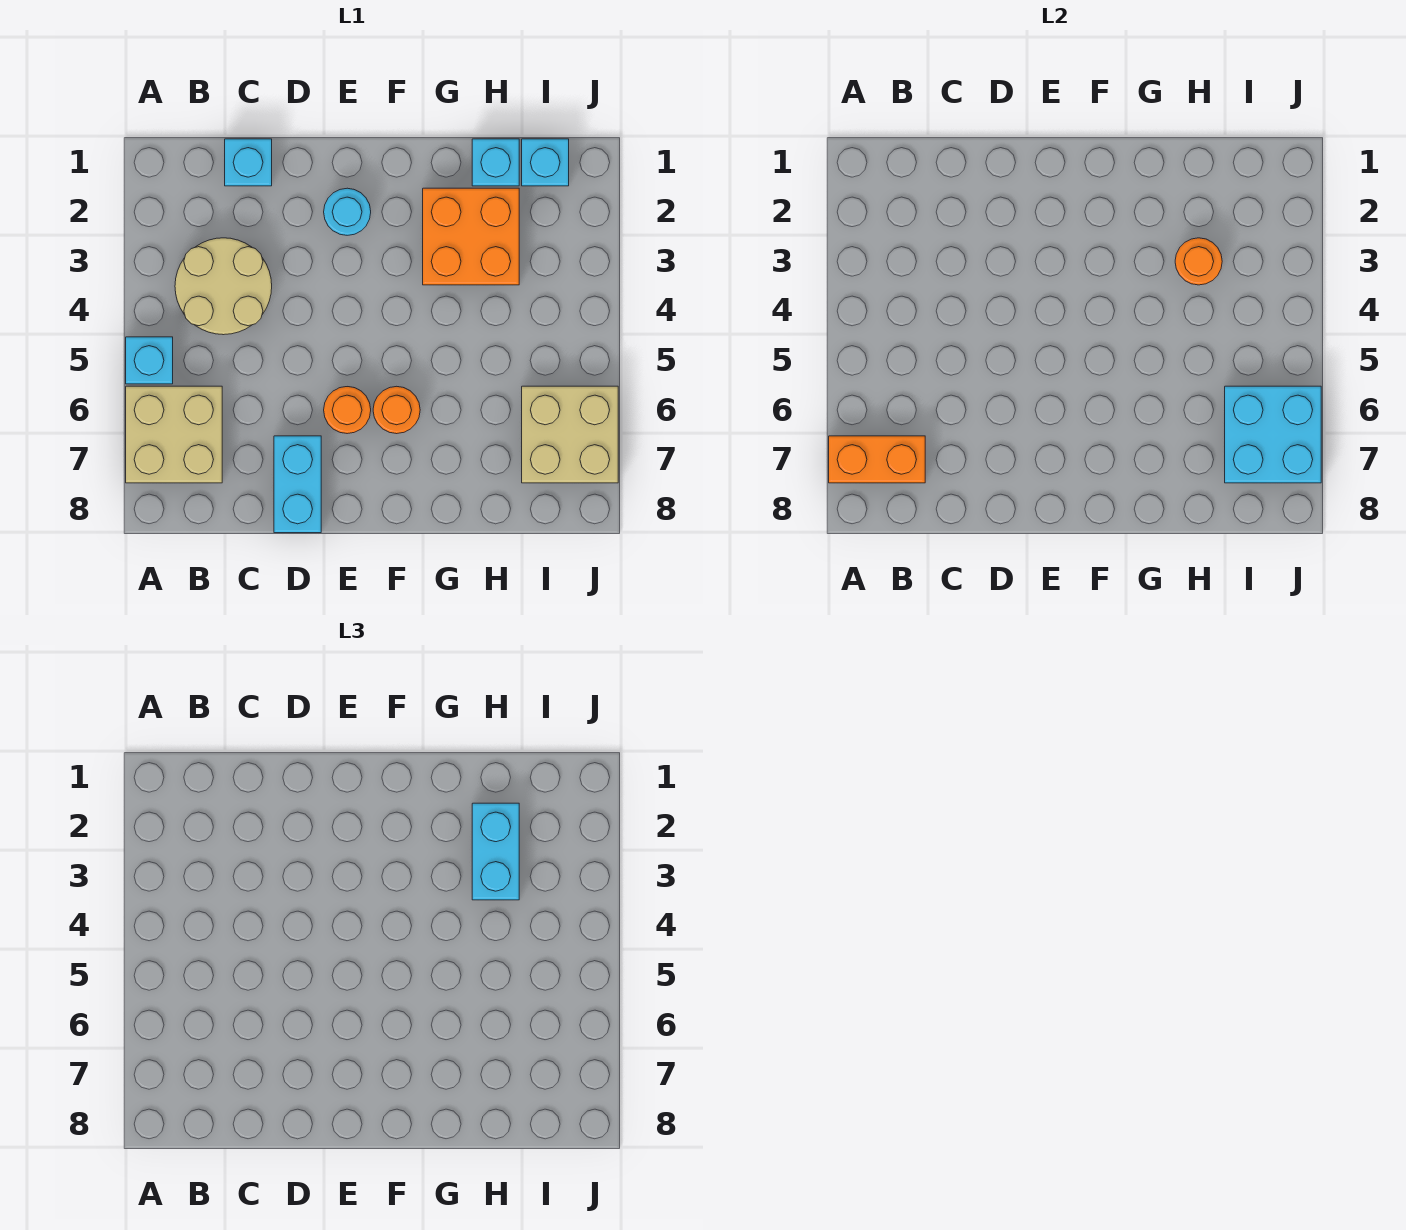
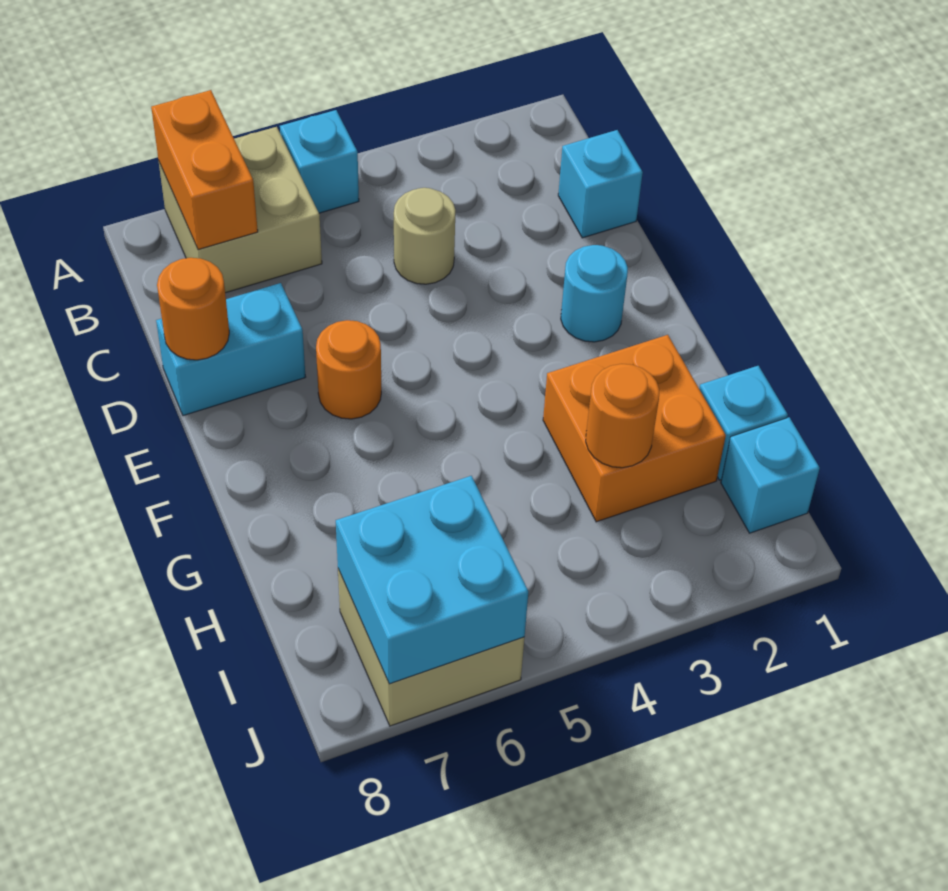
tan round brick B3:C4 level 1 -> tan round brick C4 level 1
orange round brick F6 level 1 -> orange round brick D8 level 2
cyan brick H2:H3 level 3 -> none

